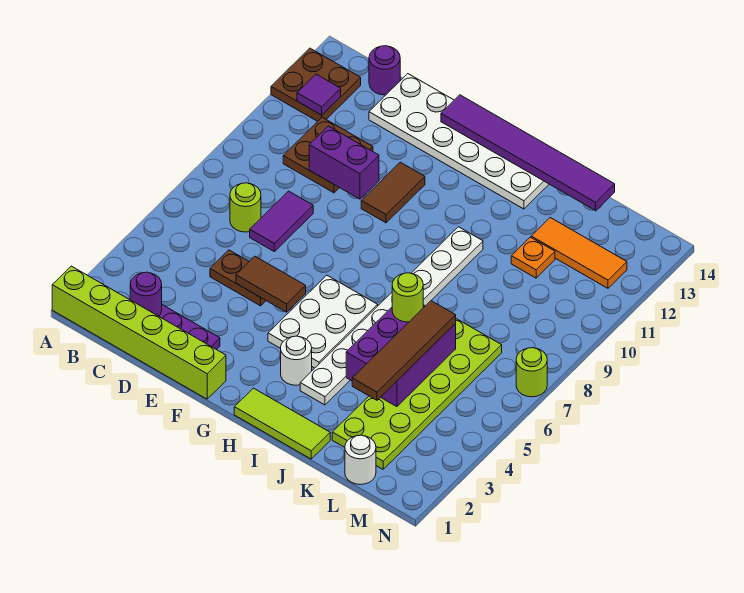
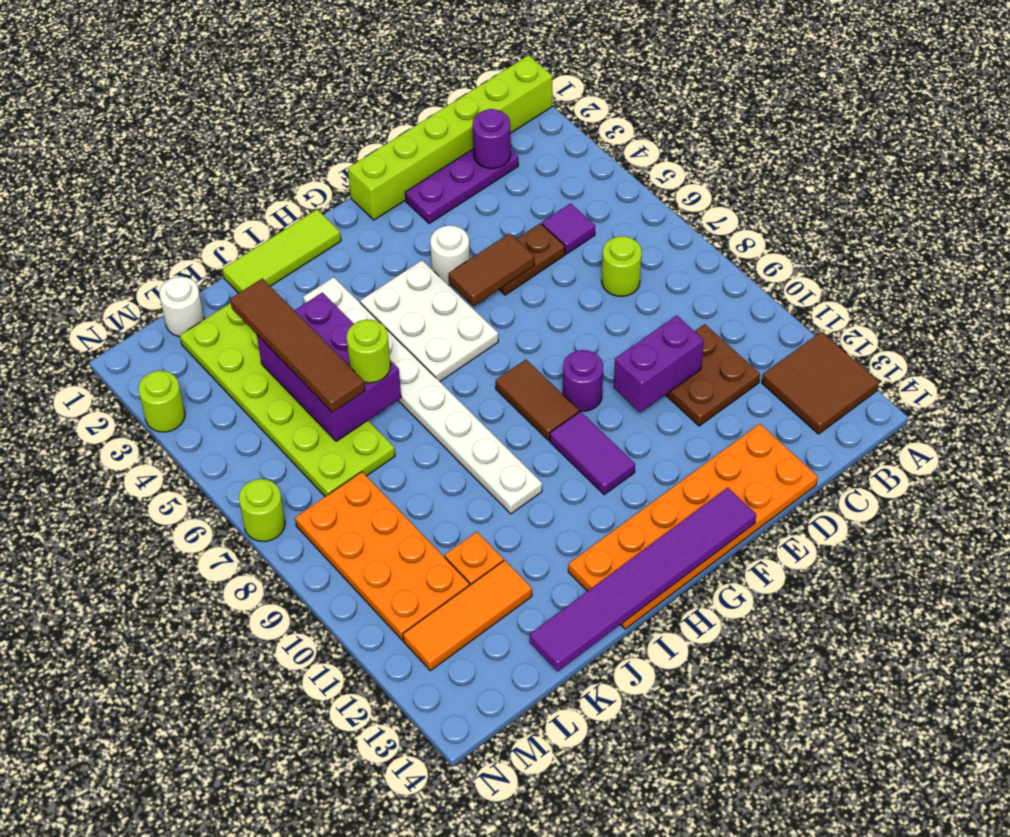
brown plate A12:B13 level 1 -> brown tile A12:B13 level 1
purple tile B12 level 2 -> purple tile C5 level 1
purple round brick C14 level 1 -> purple round brick F9 level 1
purple tile D7:D8 level 1 -> purple tile G10:G11 level 1
white plate D13:I14 level 1 -> orange plate D13:I14 level 1
brown tile F10:F11 level 1 -> brown tile G8:G9 level 1
white round brick H3 level 1 -> white round brick F4 level 1
none -> orange plate L8:M11 level 1
none -> lime round brick N3 level 1

